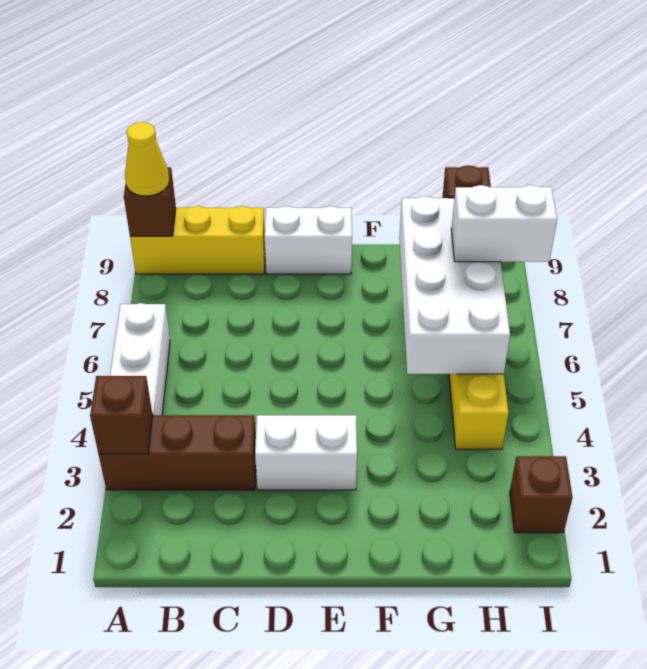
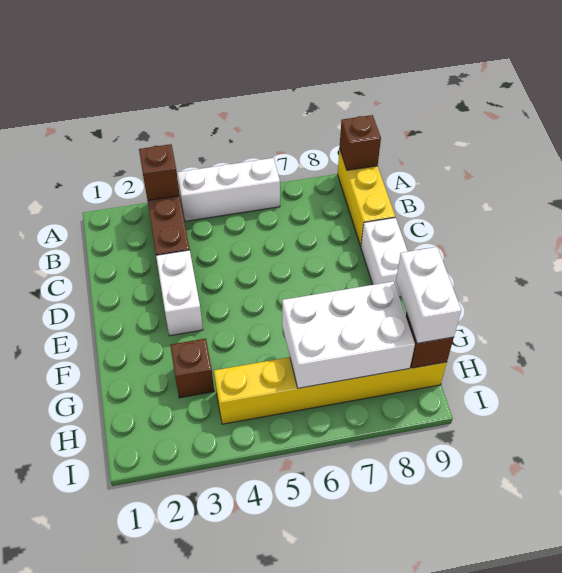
yellow cone A9 level 3 -> none
white brick G5:H8 level 2 -> white brick G6:H8 level 2
white brick H7:I7 level 3 -> white brick G9:H9 level 3
brown brick I2 level 1 -> brown brick G3 level 1

